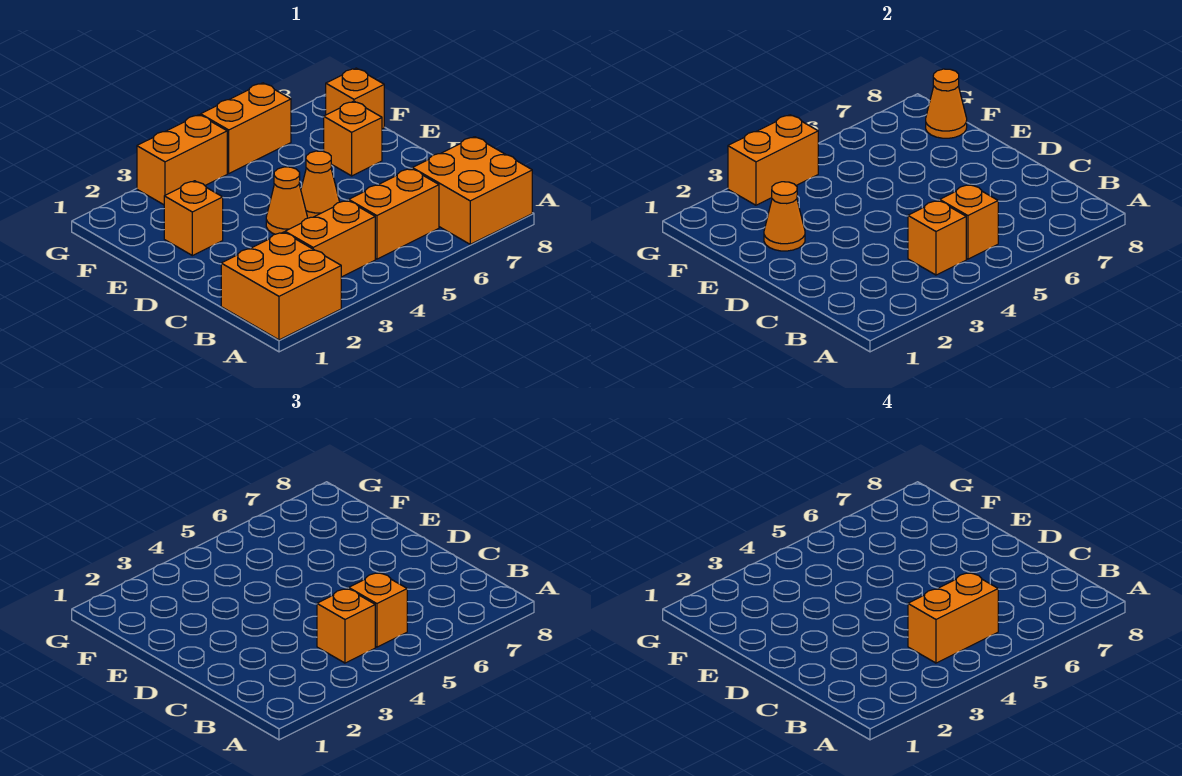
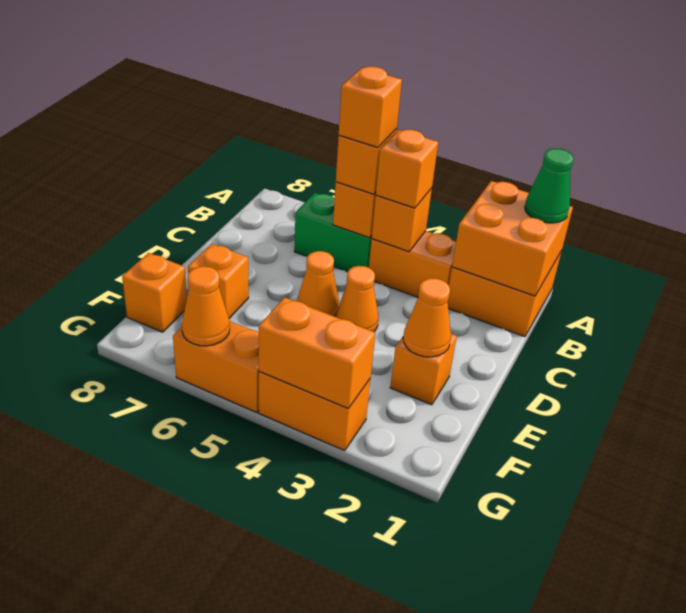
none -> green cone A1 level 3
orange brick A7:B8 level 1 -> orange brick A1:B2 level 2
orange brick B4:B5 level 4 -> orange brick B5 level 4
orange brick B5:B6 level 1 -> green brick B5:B6 level 1
orange cone F8 level 2 -> orange cone G6 level 2

